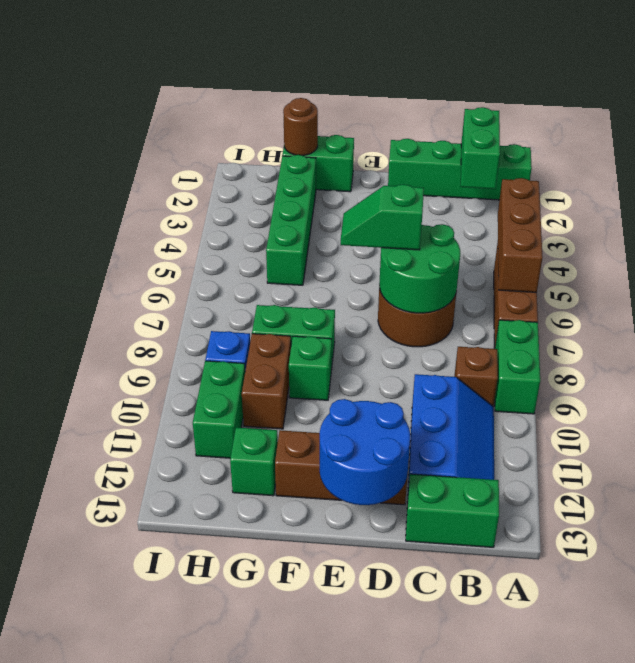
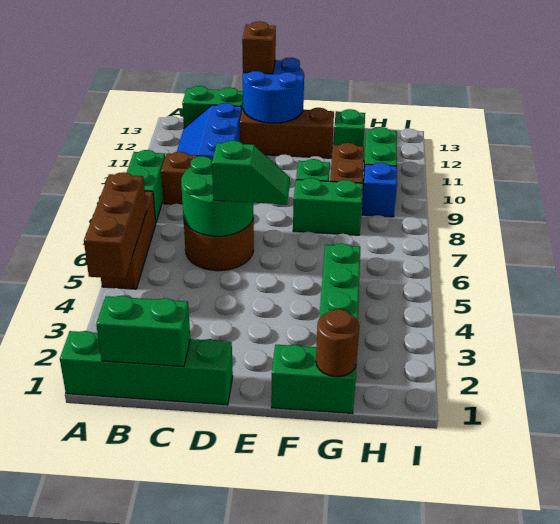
green brick B1:B2 level 2 -> green brick B1:C1 level 2
none -> brown brick D13 level 3

